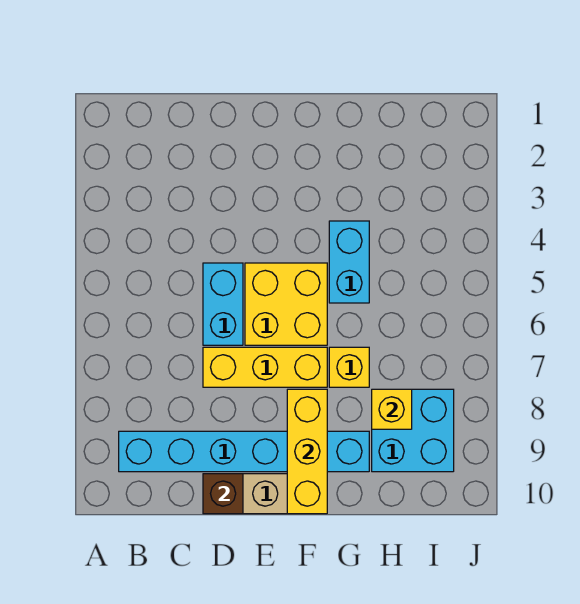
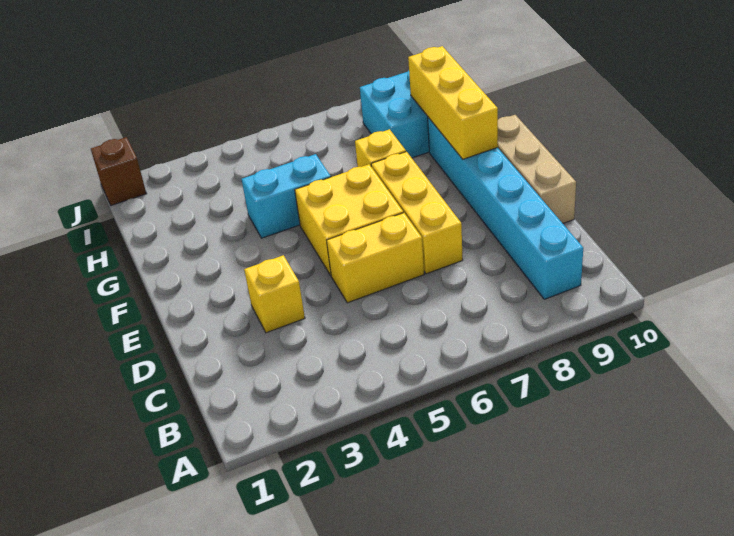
cyan brick D5:D6 level 1 -> yellow brick D5:D6 level 1
brown brick D10 level 2 -> brown brick J1 level 1
yellow brick F8:F10 level 2 -> yellow brick F9:H9 level 2
yellow brick H8 level 2 -> yellow brick D3 level 1

